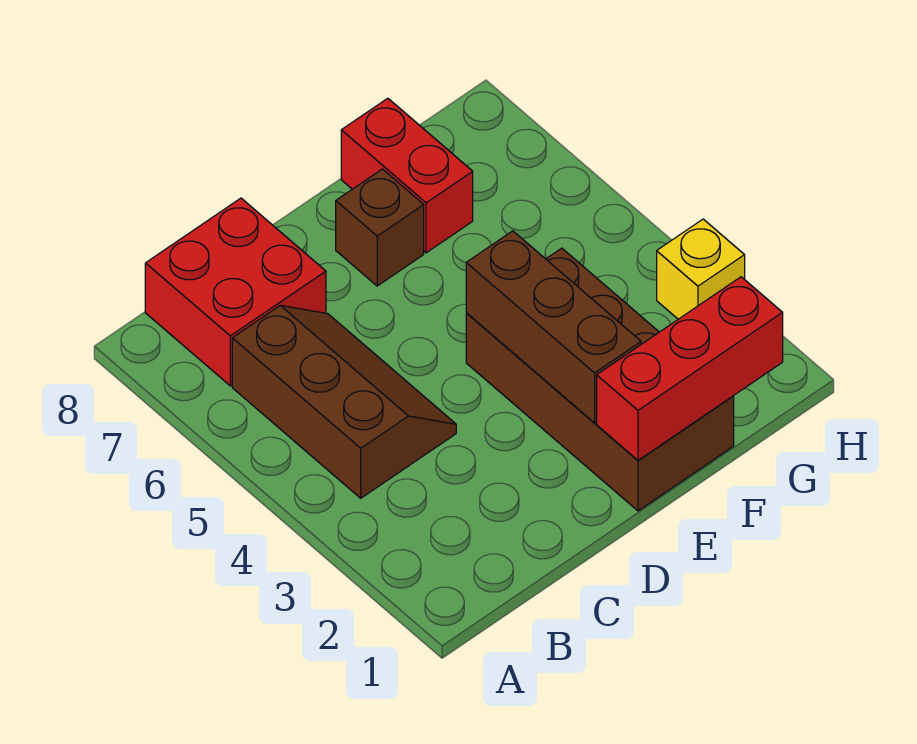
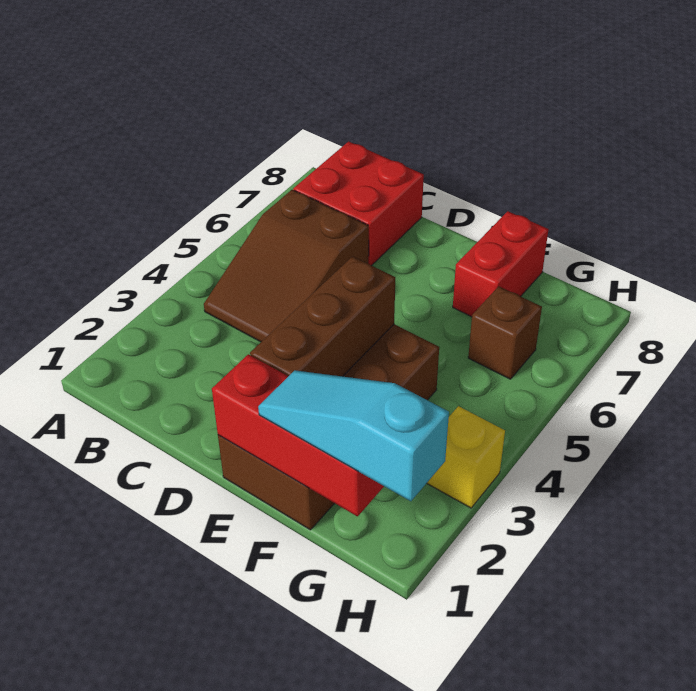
brown slope B4:C6 level 1 top B -> brown slope B4:C6 level 1 top 6
brown brick E7 level 1 -> brown brick G6 level 1
none -> cyan slope F1:H1 level 3 top H

